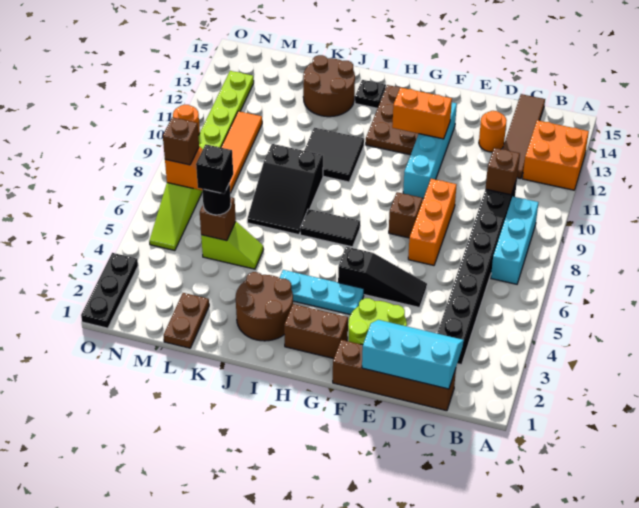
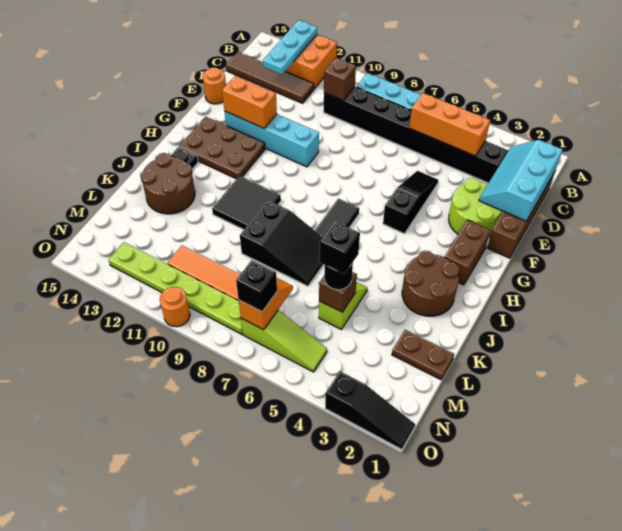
orange round brick D13 level 1 -> orange round brick E15 level 1
orange brick E7:E9 level 1 -> orange brick C4:C6 level 2
brown brick F8 level 1 -> none
orange brick F12:G12 level 2 -> orange brick F12:F13 level 2
cyan plate G4:I4 level 1 -> cyan plate A13:C13 level 2
brown brick N7 level 3 -> black brick N7 level 3
black plate O1:O3 level 1 -> black slope O1:O3 level 1 top 3

